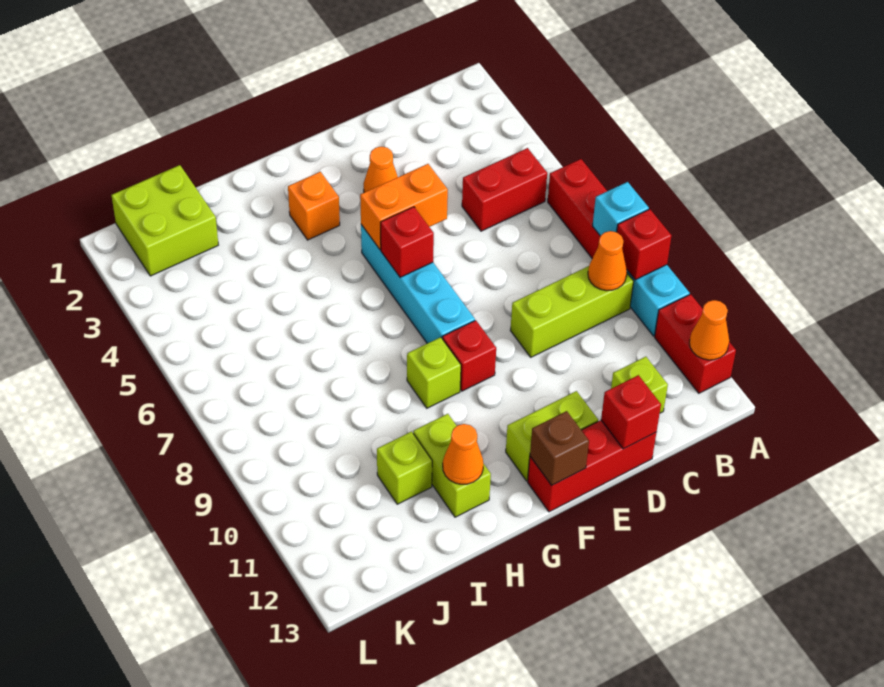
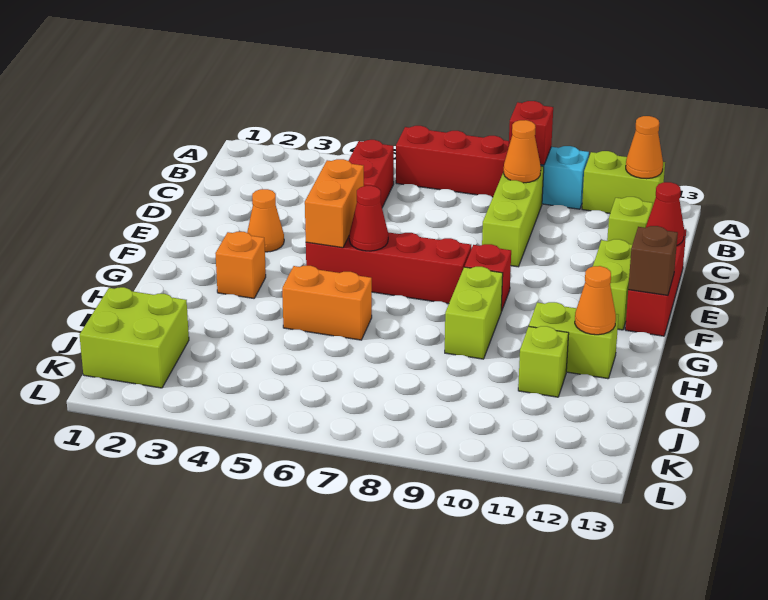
cyan brick A8 level 2 -> none
red brick A11:A12 level 1 -> lime brick A11:A12 level 1
red brick D13 level 2 -> red cone D13 level 2
cyan brick F5:F8 level 1 -> red brick F5:F8 level 1
red brick F6 level 2 -> red cone F6 level 2
lime brick G9 level 1 -> lime brick G9:H9 level 1
none -> orange brick H5:H6 level 1

